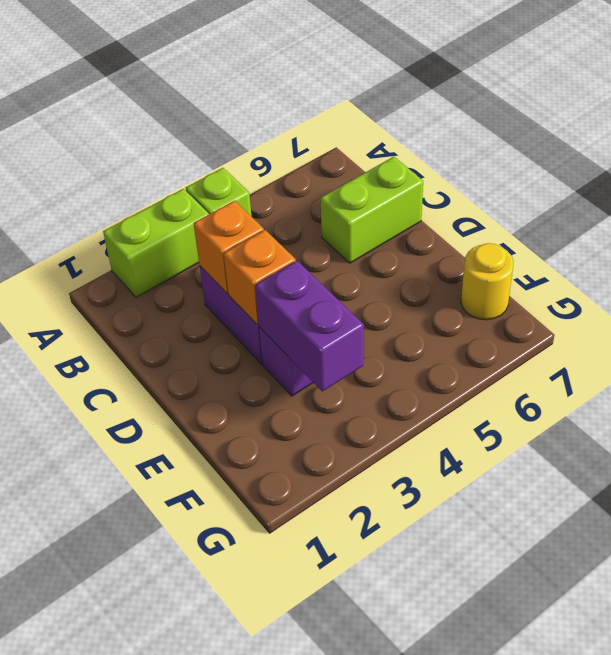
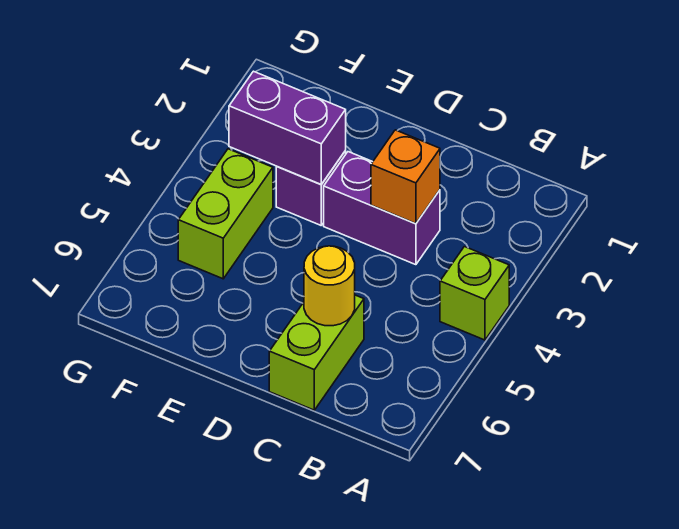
lime brick A2:A3 level 1 -> lime brick F4:F5 level 1
orange brick D3 level 2 -> none
yellow round brick F7 level 1 -> yellow round brick C6 level 2

